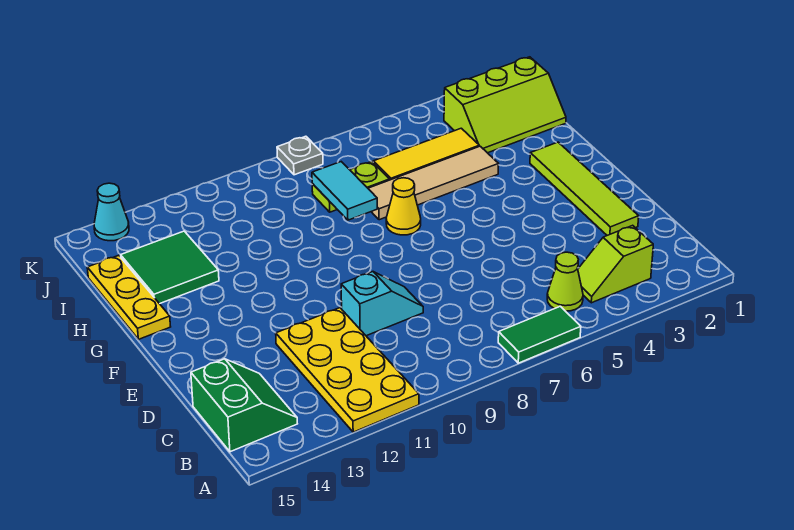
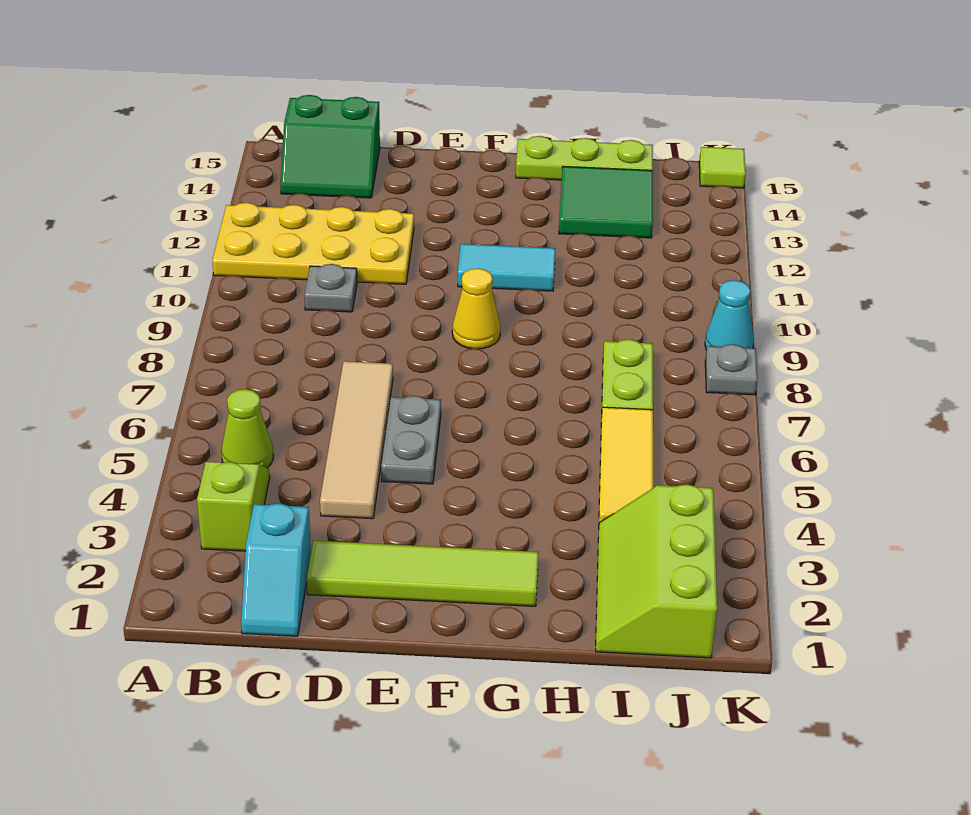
green tile A6:A7 level 1 -> none
none -> grey plate C10 level 1
cyan slope D9:D10 level 1 top 10 -> cyan slope C1:C2 level 1 top 2
none -> grey plate E5:E6 level 1
yellow cone G7 level 1 -> yellow cone F9 level 1
yellow plate G15:I15 level 1 -> lime plate G15:I15 level 1
tan tile H4:H7 level 1 -> tan tile D4:D7 level 1
cyan tile H8:I8 level 2 -> cyan tile F11:G11 level 1
cyan cone K14 level 1 -> cyan cone K9 level 1
none -> lime tile K15 level 1

